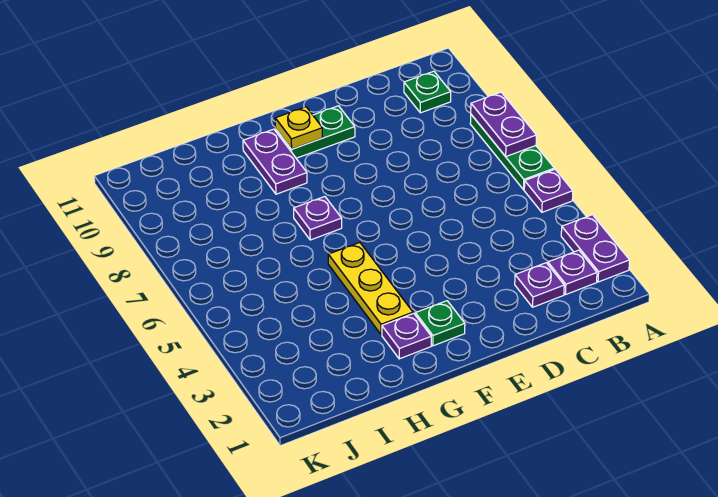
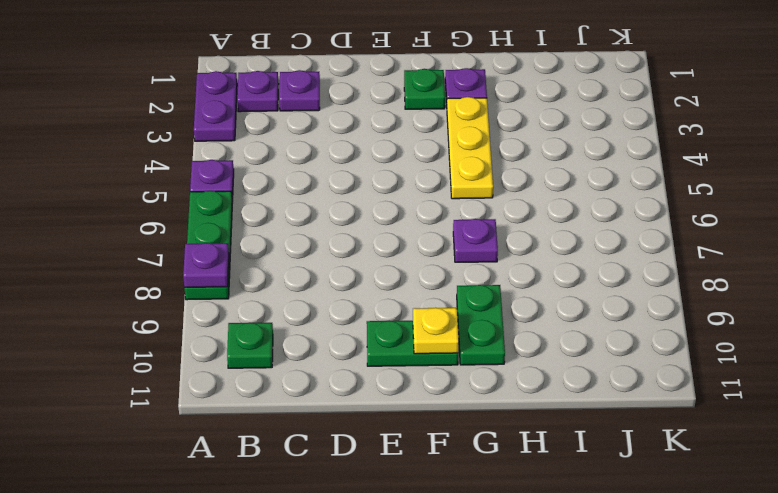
purple plate A7:A8 level 2 -> purple plate A8 level 2
purple plate G9:G10 level 1 -> green plate G9:G10 level 1

